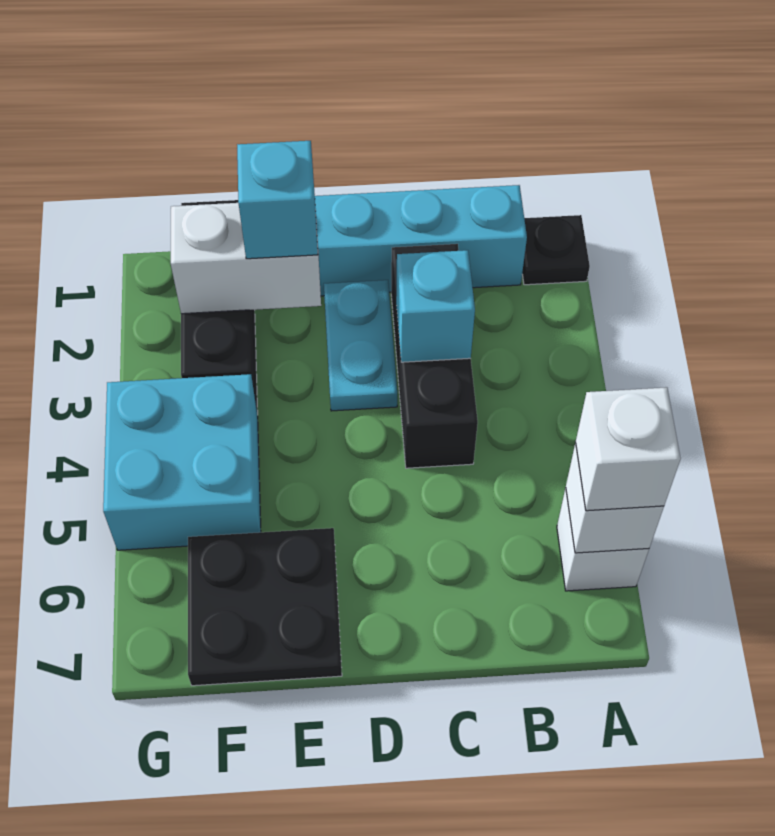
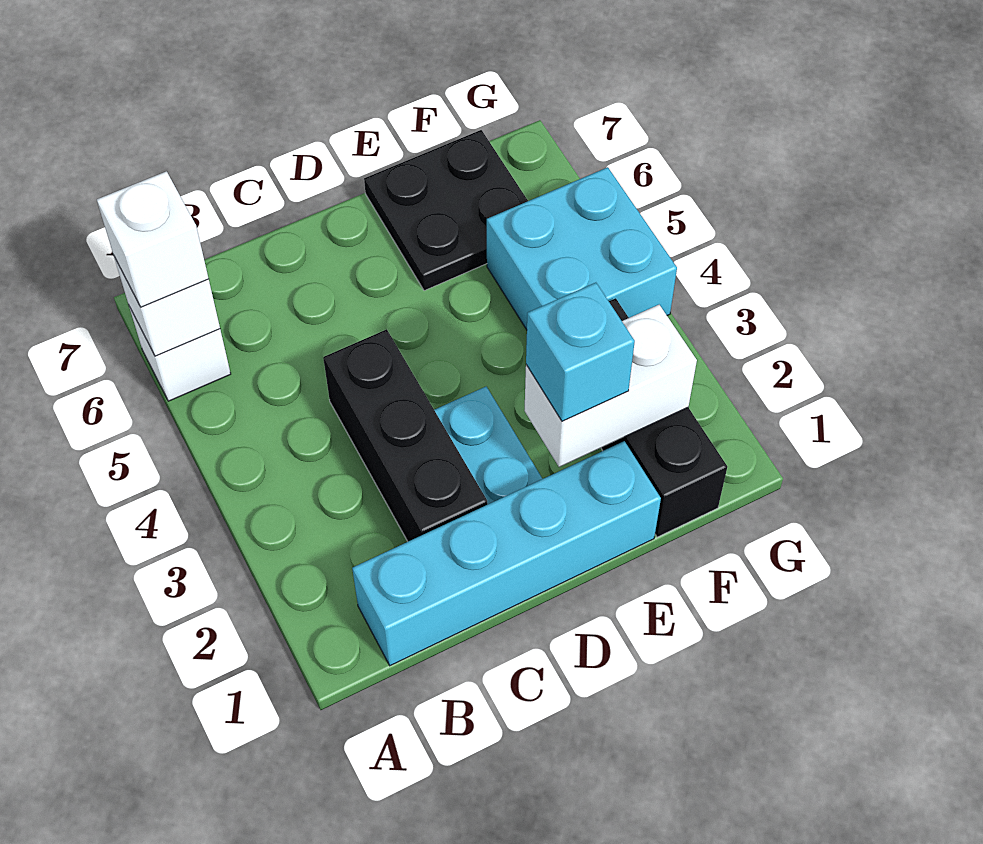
black plate A1 level 1 -> none
cyan brick C3 level 2 -> none

